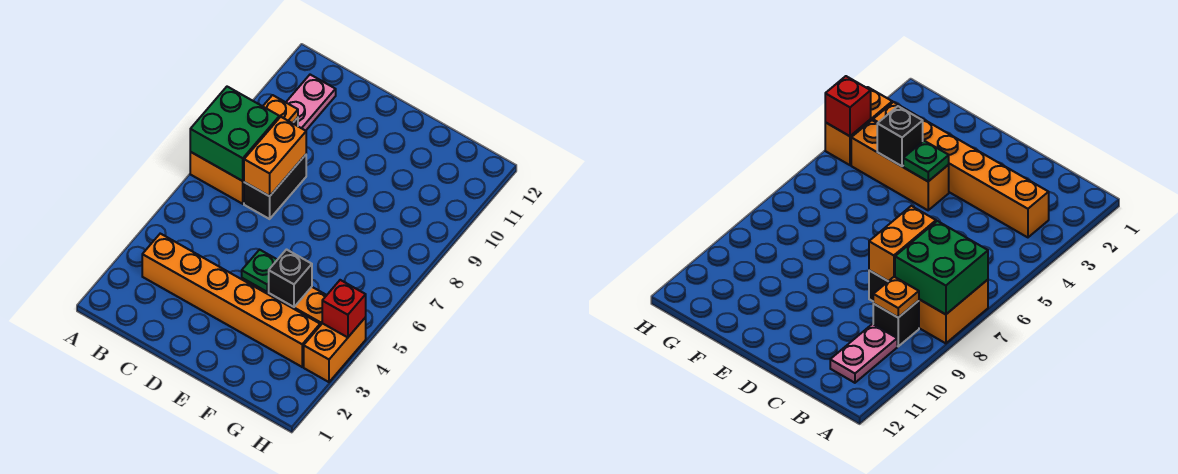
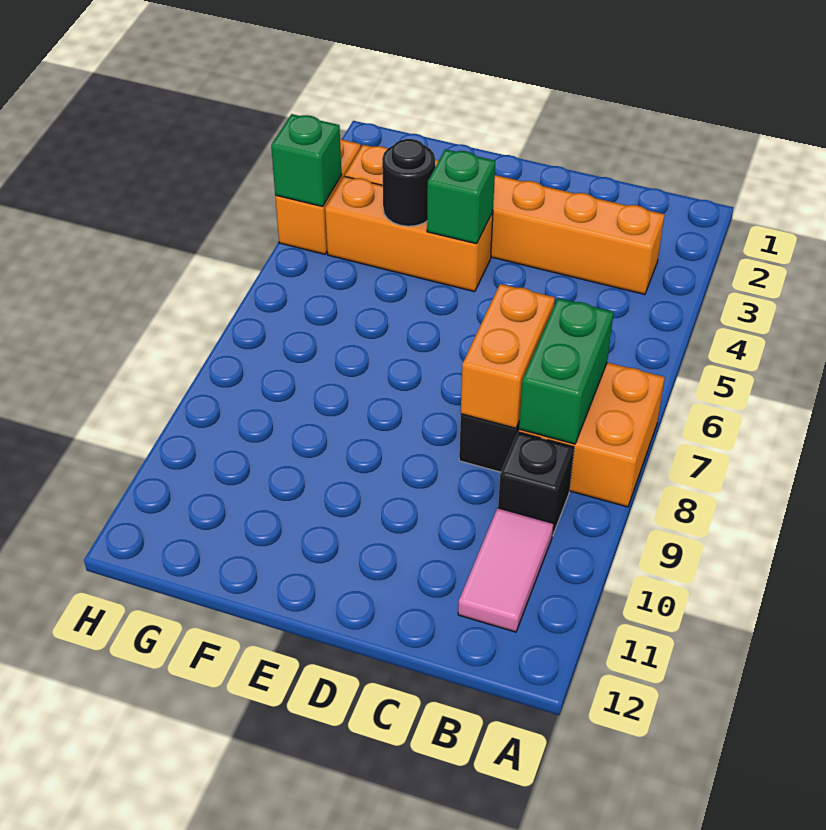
green brick A7:B8 level 2 -> green brick B7:B8 level 2
orange plate B9 level 2 -> none
pink plate B10:B11 level 1 -> pink tile B10:B11 level 1
green plate E4 level 2 -> green brick E4 level 2
black brick F4 level 2 -> black round brick F4 level 2
red brick H4 level 2 -> green brick H4 level 2

